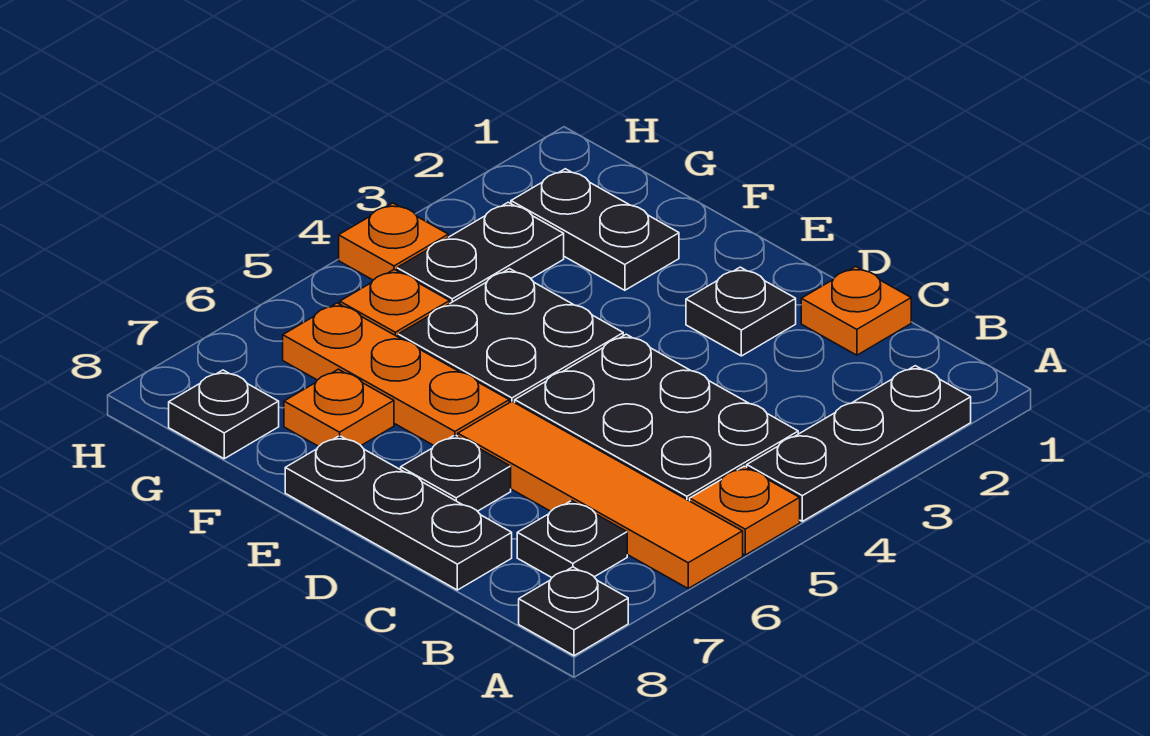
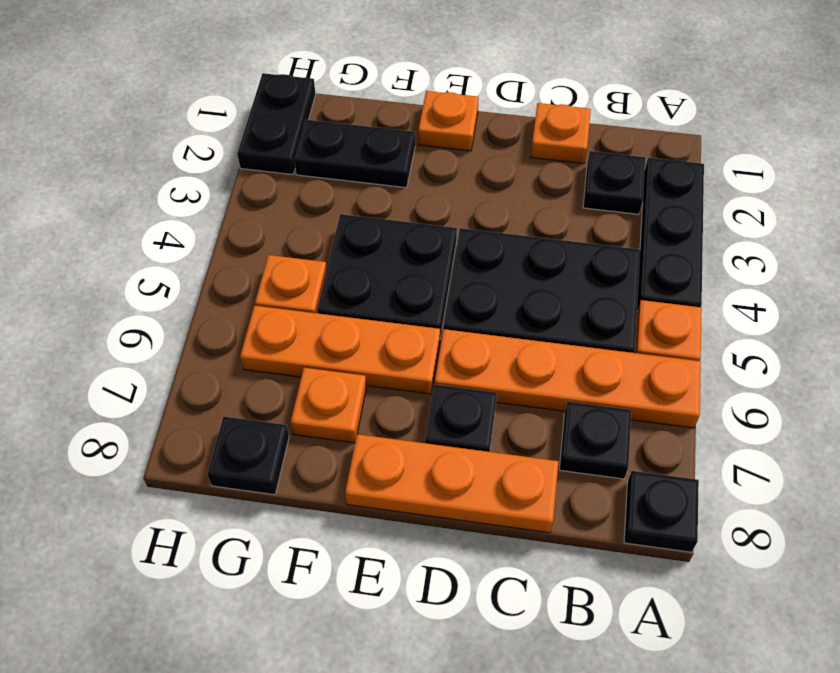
orange tile A6:D6 level 1 -> orange plate A6:D6 level 1
black plate C8:E8 level 1 -> orange plate C8:E8 level 1
black plate D2 level 1 -> black plate B2 level 1
black plate G3:G4 level 1 -> black plate H1:H2 level 1
orange plate H4 level 1 -> orange plate E1 level 1

